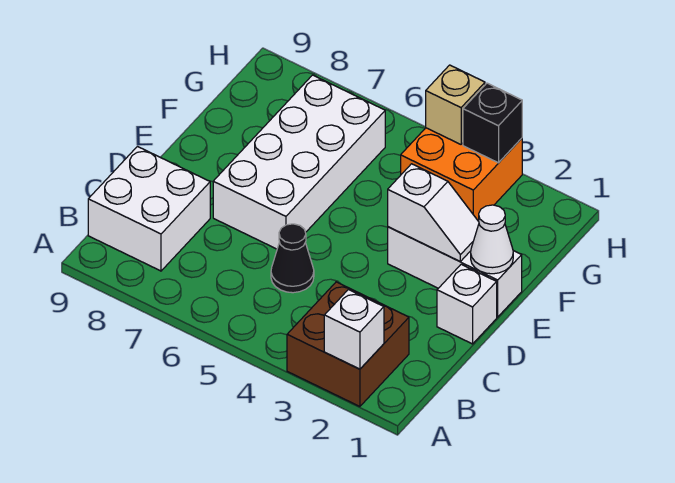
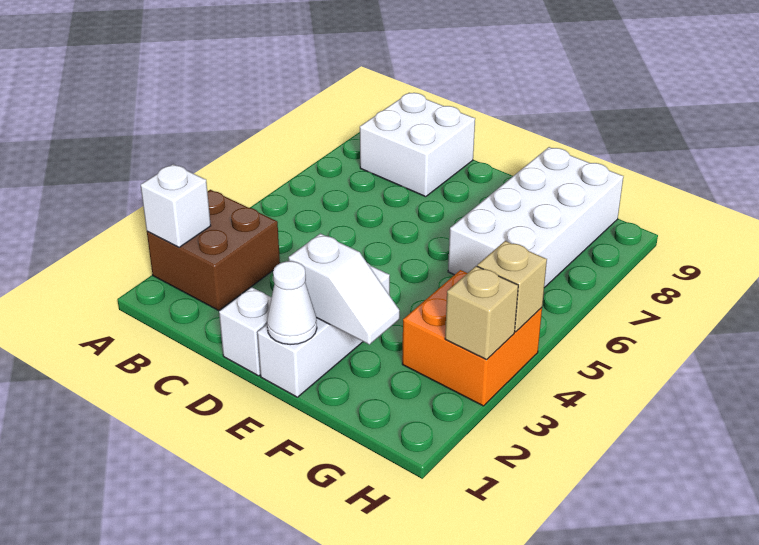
black cone C5 level 1 -> none
white brick D6:G7 level 1 -> white brick F6:G9 level 1
white slope E2:E3 level 2 top 3 -> white slope E2:F2 level 2 top E
black brick H3 level 2 -> tan brick H3 level 2

